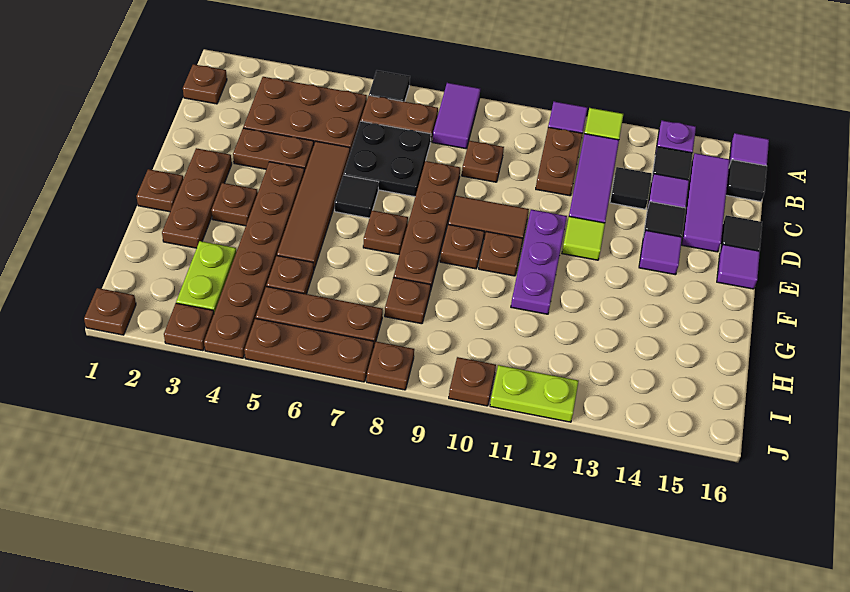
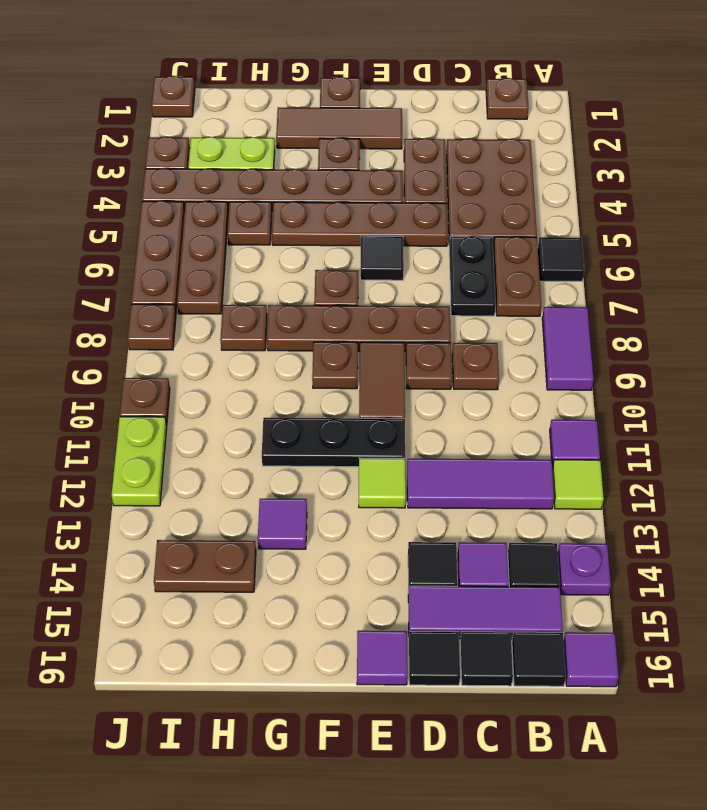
purple tile A8:B8 level 1 -> purple tile A8:A9 level 1
brown plate B11:C11 level 1 -> brown plate H14:I14 level 1
black plate C6:D7 level 1 -> black plate C6:C7 level 1
black tile C13 level 1 -> black tile C16 level 1
brown tile D5:G5 level 1 -> brown plate D5:G5 level 1
brown plate E2:G2 level 1 -> brown tile E2:G2 level 1
purple plate E11:G11 level 1 -> black plate E11:G11 level 1
purple tile E14 level 1 -> purple tile G13 level 1
brown plate F10 level 1 -> brown plate D9 level 1

